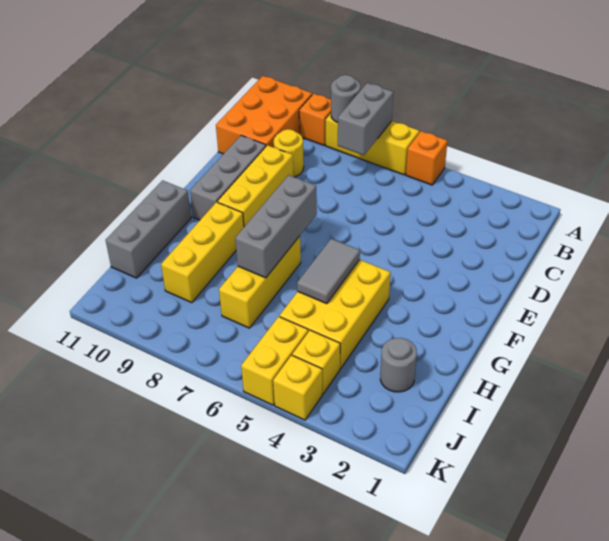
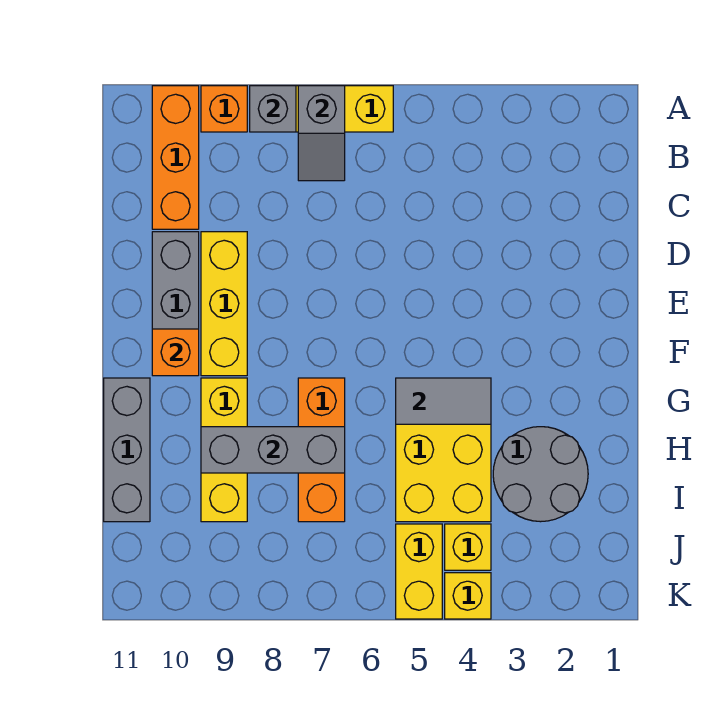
orange brick A5 level 1 -> orange brick F10 level 2
grey brick A7:B7 level 2 -> grey slope A7:B7 level 2 top A
grey round brick A8 level 2 -> grey brick A8 level 2
orange brick A10:C11 level 1 -> orange brick A10:C10 level 1
yellow round brick C9 level 1 -> none
grey brick F7:H7 level 2 -> grey brick H7:H9 level 2
grey tile G5:H5 level 2 -> grey tile G4:G5 level 2
yellow brick G7:I7 level 1 -> orange brick G7:I7 level 1
grey round brick I2 level 1 -> grey round brick H2:I3 level 1

